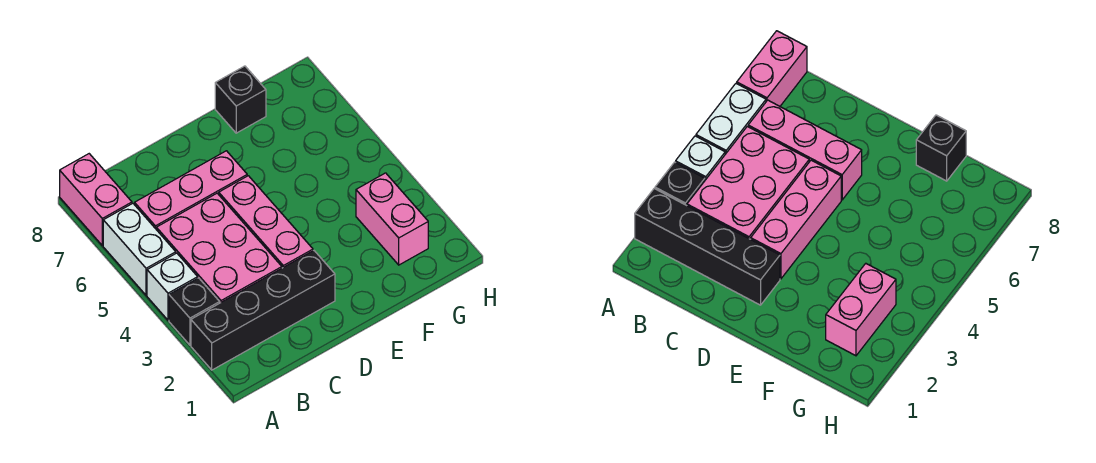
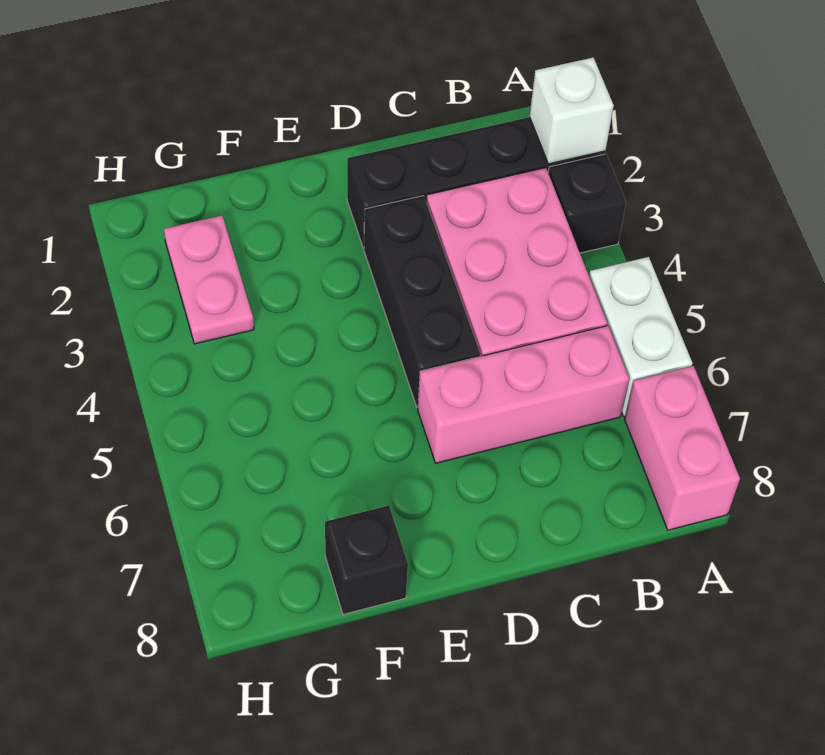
white brick A4 level 1 -> white brick A2 level 2
pink brick D3:D5 level 1 -> black brick D3:D5 level 1
pink brick G2:G3 level 1 -> pink plate G2:G3 level 1

